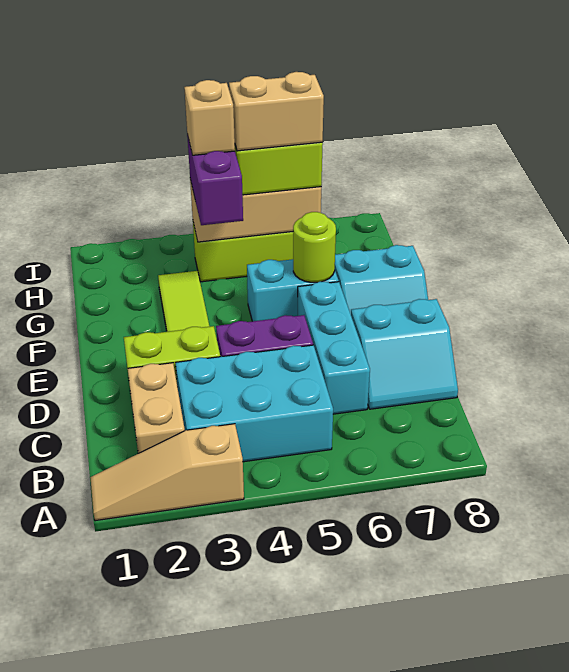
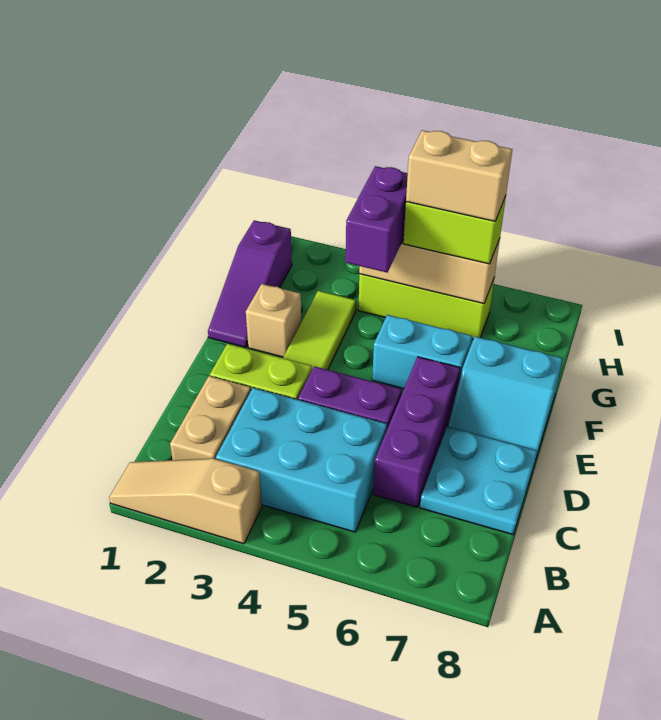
cyan brick C6:E6 level 1 -> purple brick C6:E6 level 1
cyan slope C7:D8 level 1 top D -> cyan plate C7:D8 level 1
none -> purple slope F1:H1 level 1 top H
lime round brick F6 level 2 -> none
tan brick H4 level 4 -> tan brick F2 level 1

